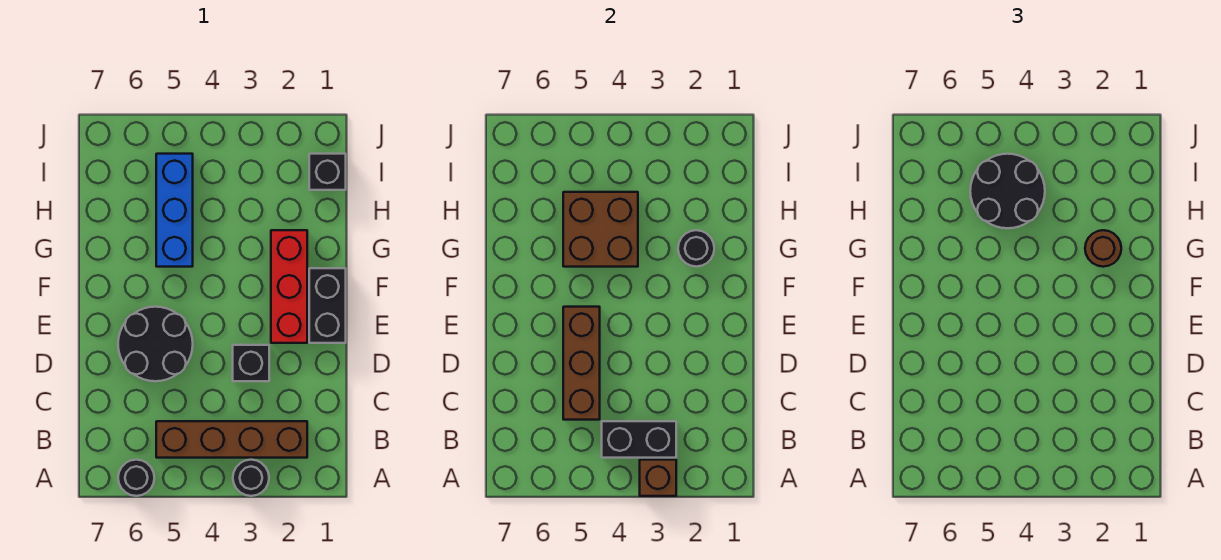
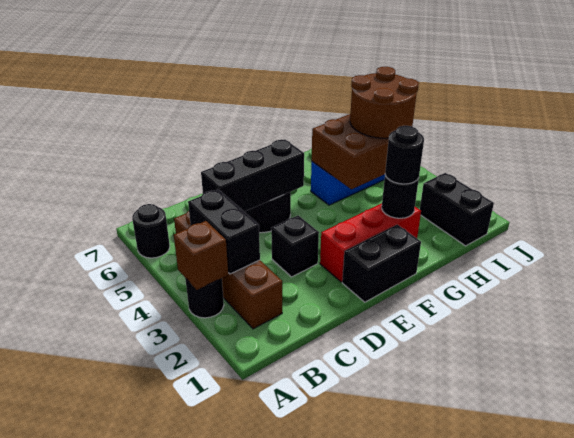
brown brick C5:E5 level 2 -> black brick C5:E5 level 2
brown round brick G2 level 3 -> black round brick G2 level 3
black round brick H4:I5 level 3 -> brown round brick H4:I5 level 3
black brick I1 level 1 -> black brick I1:I2 level 1

